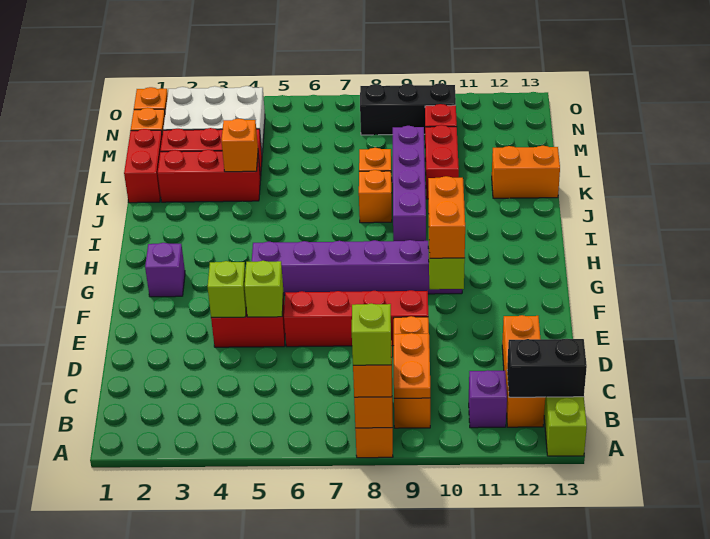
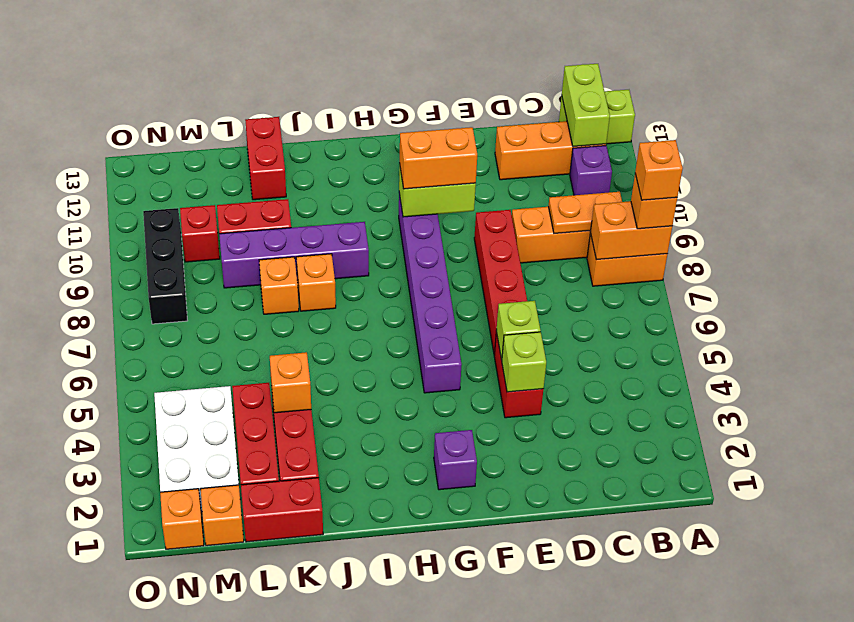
lime brick A8 level 4 -> orange brick A8 level 4
black brick B12:B13 level 2 -> lime brick B12:B13 level 2
orange brick K12:K13 level 1 -> red brick K12:K13 level 1

